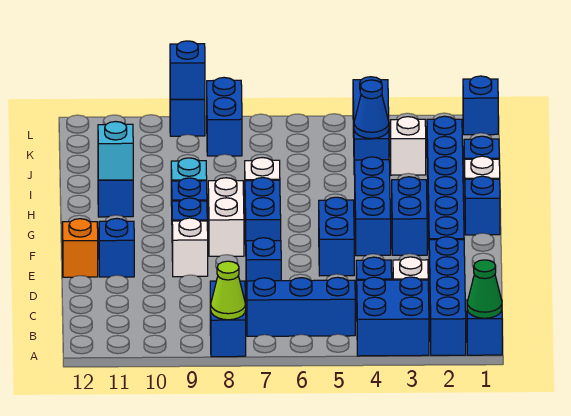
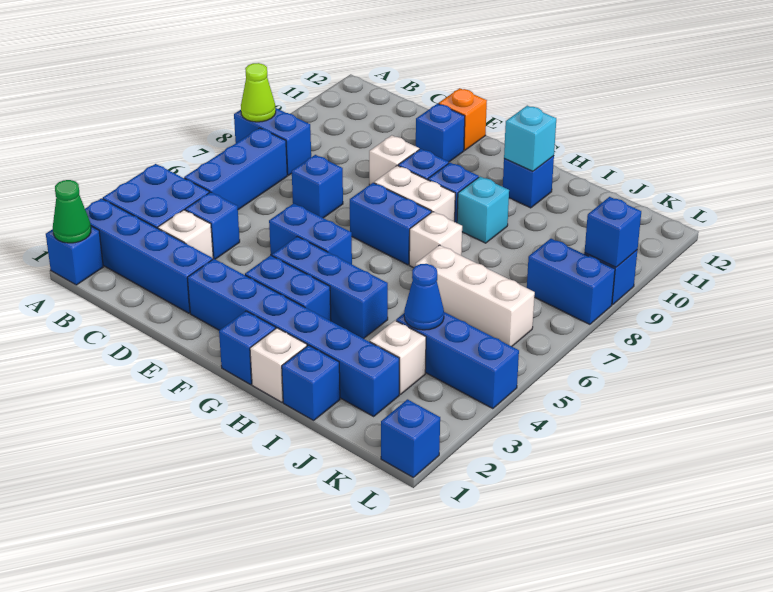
none -> white brick I6:K6 level 1

